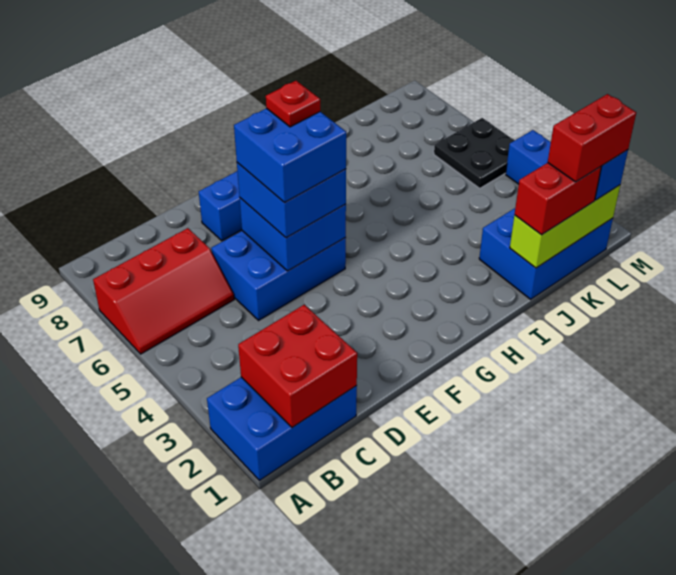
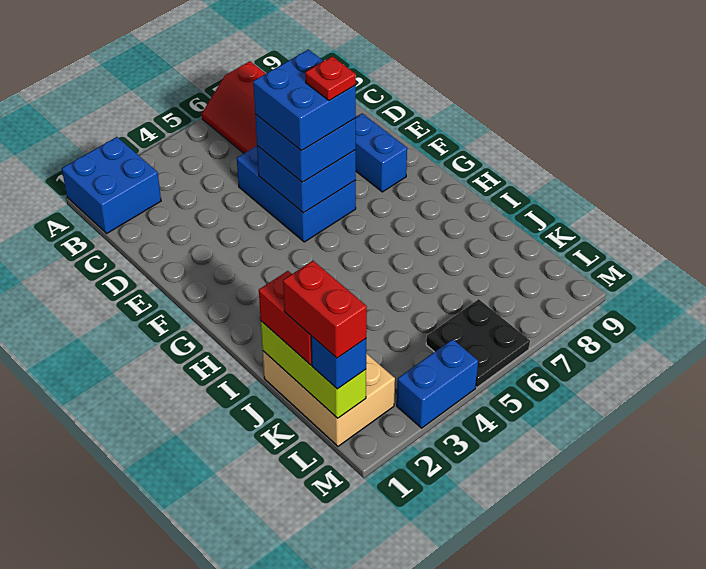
blue brick A1:C2 level 1 -> blue brick A1:B2 level 1
red brick B1:C2 level 2 -> none
blue brick J1:L2 level 1 -> tan brick J1:L2 level 1

